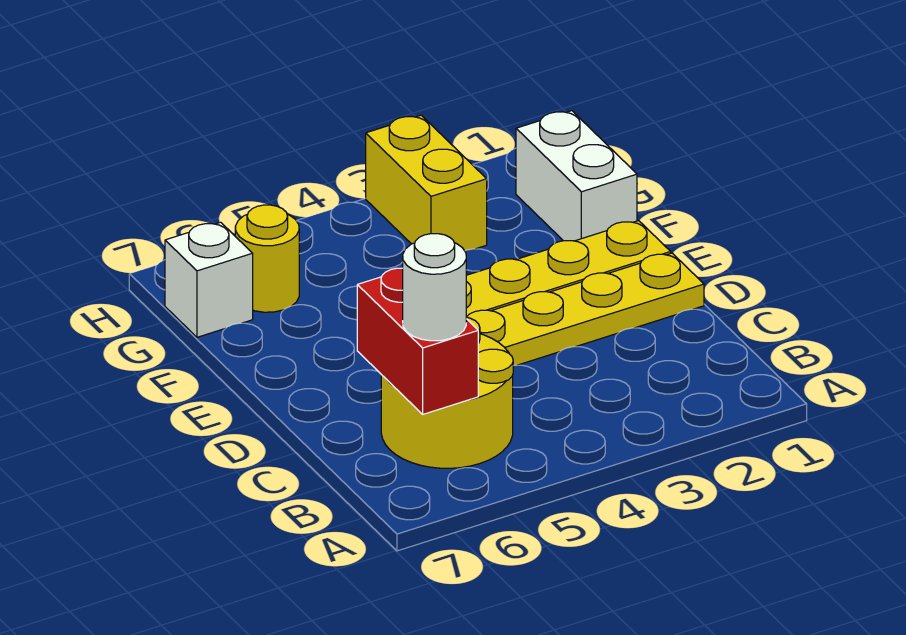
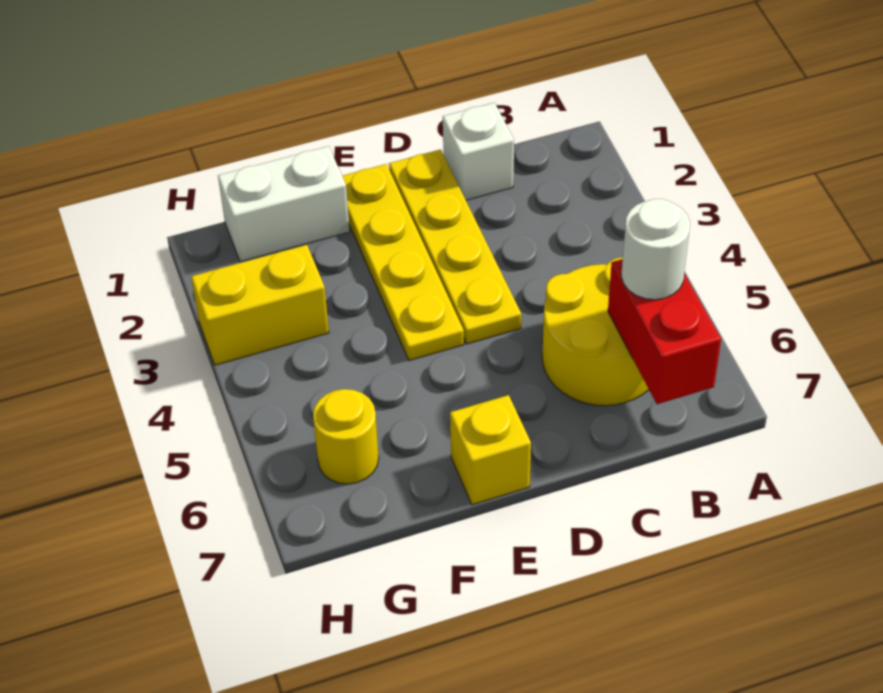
red brick B6:C6 level 2 -> red brick B6:B7 level 2
none -> yellow brick E7 level 1
white brick G7 level 1 -> white brick C1 level 1

